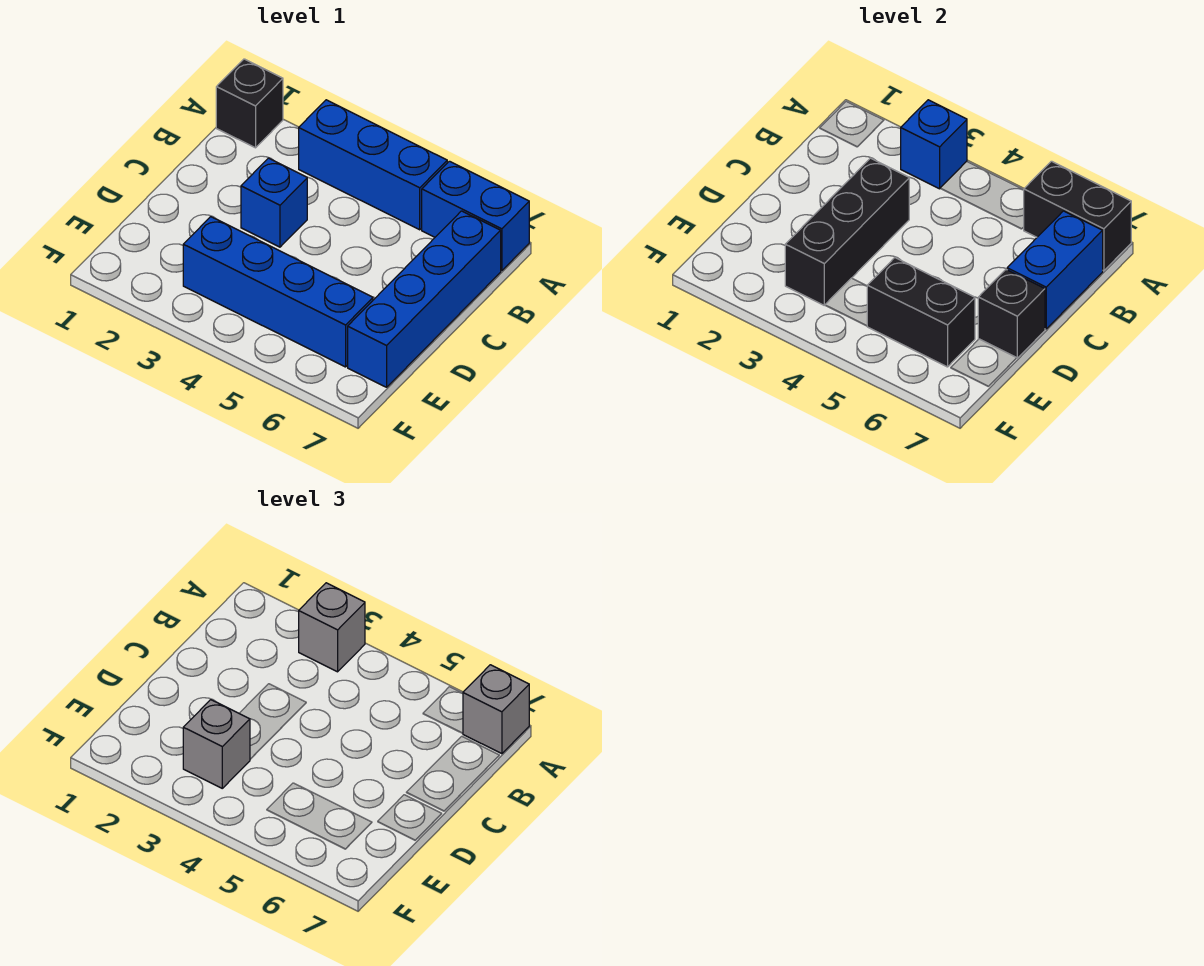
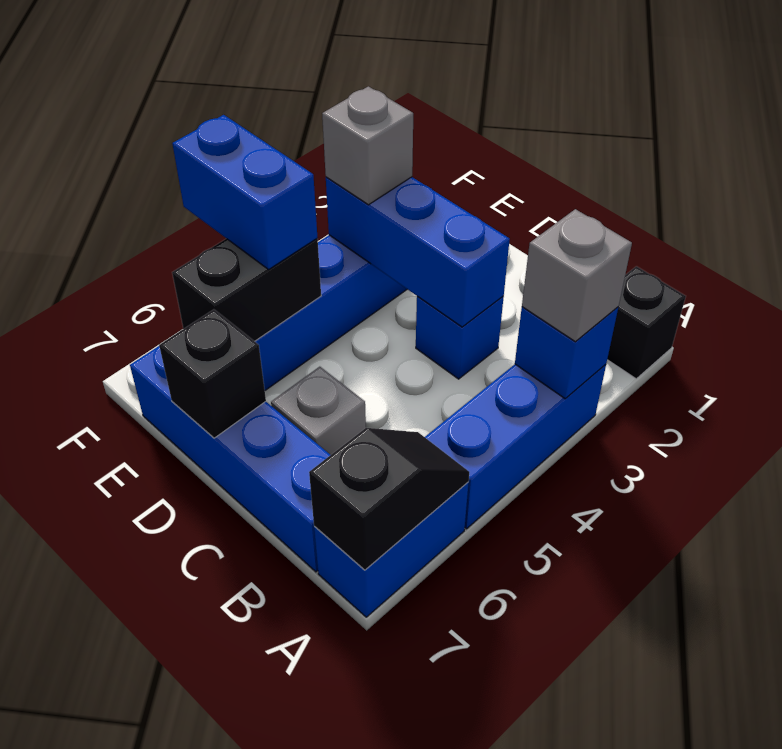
black brick A6:A7 level 2 -> black slope A6:A7 level 2 top 7
grey brick A7 level 3 -> grey brick C6 level 1
blue brick B7:C7 level 2 -> blue brick E5:F5 level 3
black brick C3:E3 level 2 -> blue brick C3:E3 level 2

